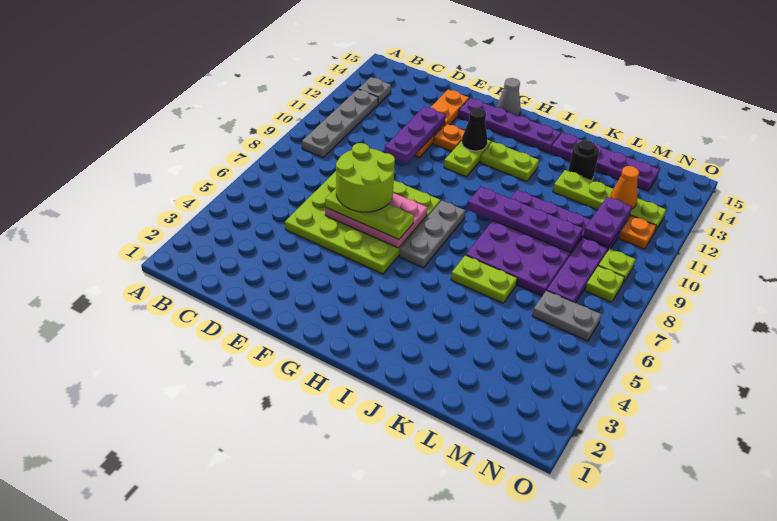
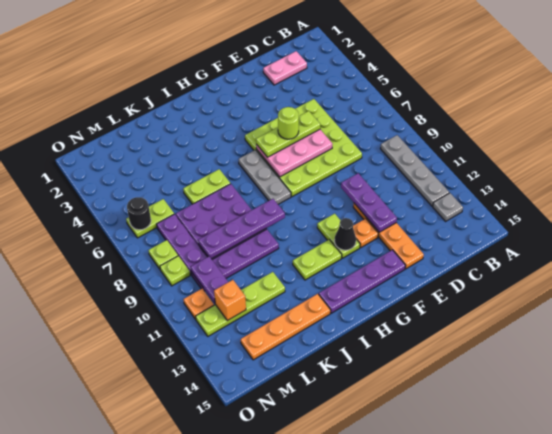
none -> pink plate C2:D2 level 1
lime round brick E6:F7 level 4 -> lime round brick F6 level 4
grey cone G15 level 1 -> none
purple plate J14:M14 level 1 -> orange plate J14:M14 level 1
black round brick K13 level 1 -> black round brick N6 level 2
grey plate M6:N6 level 1 -> lime plate M6:N6 level 1
orange cone M12 level 2 -> orange brick M12 level 2

